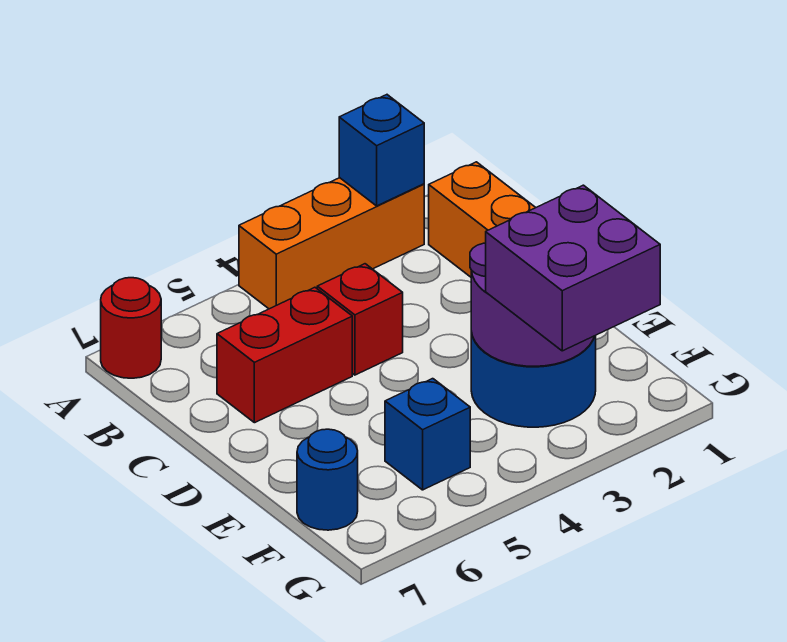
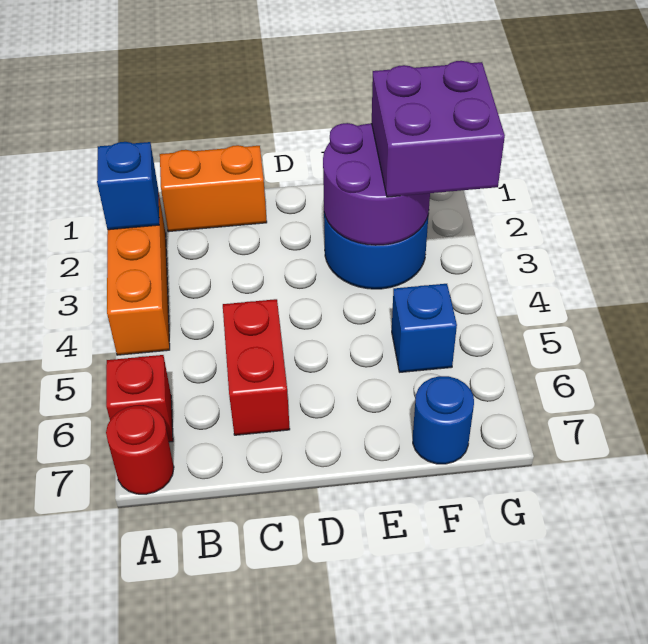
red brick C4 level 1 -> red brick A6 level 1

